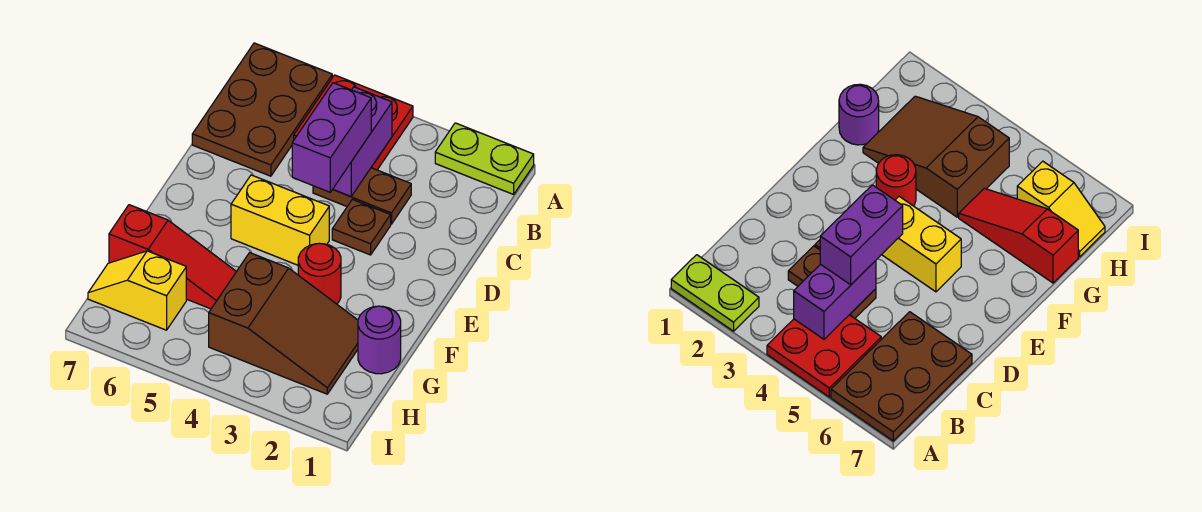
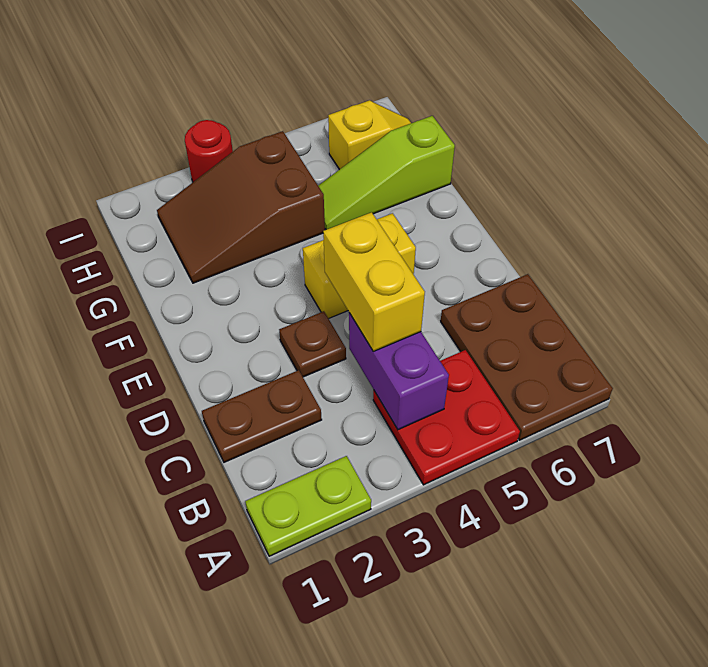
brown plate C3:C4 level 1 -> brown plate C1:C2 level 1
purple brick C4:D4 level 3 -> yellow brick C4:D4 level 3
red round brick F3 level 1 -> red round brick I3 level 1
purple round brick G1 level 1 -> none
red slope G5:G7 level 1 top 7 -> lime slope G5:G7 level 1 top 7

